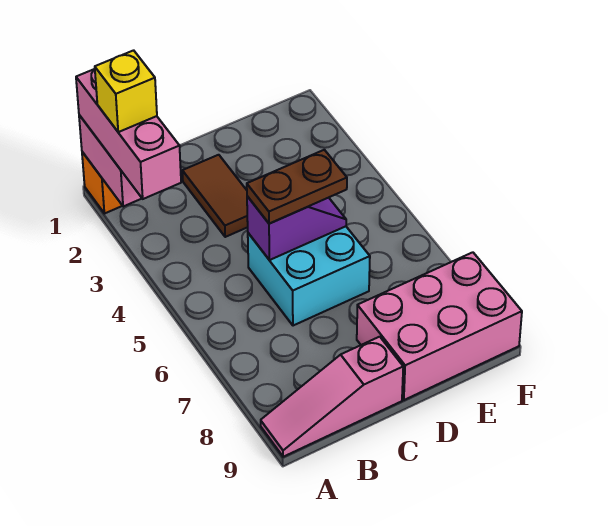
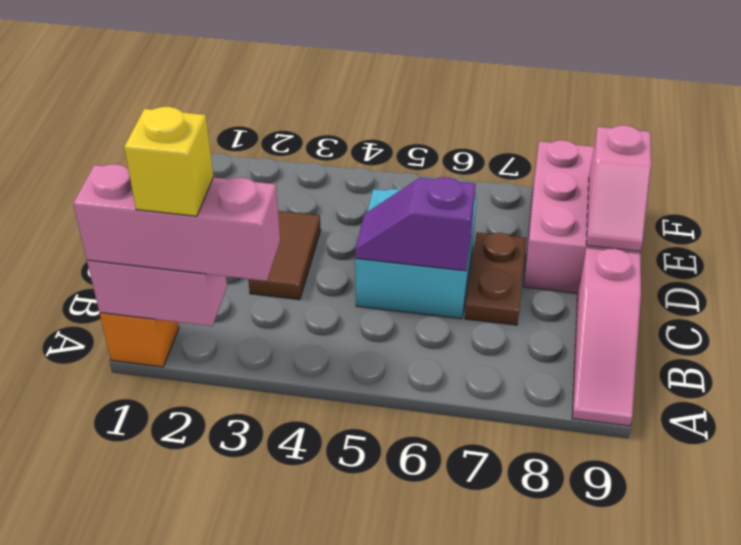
brown tile C2:C3 level 1 -> brown tile C3:D3 level 1
purple slope C5:D5 level 2 top C -> purple slope C5:C6 level 2 top 6
brown plate C5:D5 level 3 -> brown plate C7:D7 level 1
none -> pink slope D9:E9 level 2 top E

